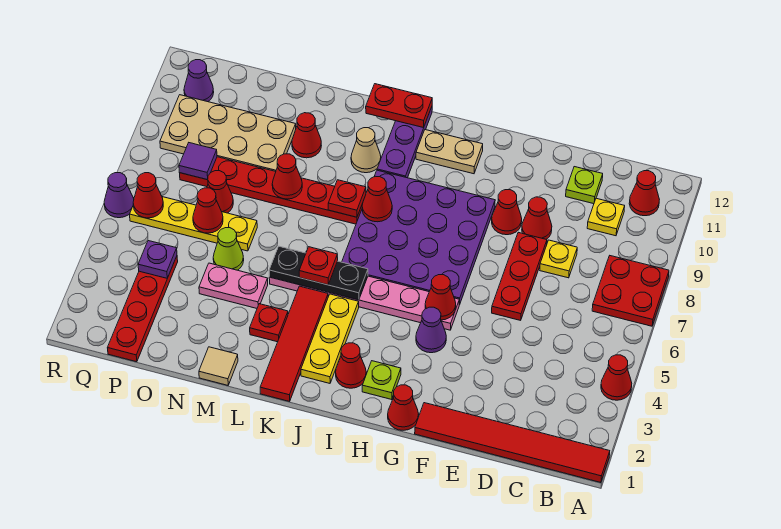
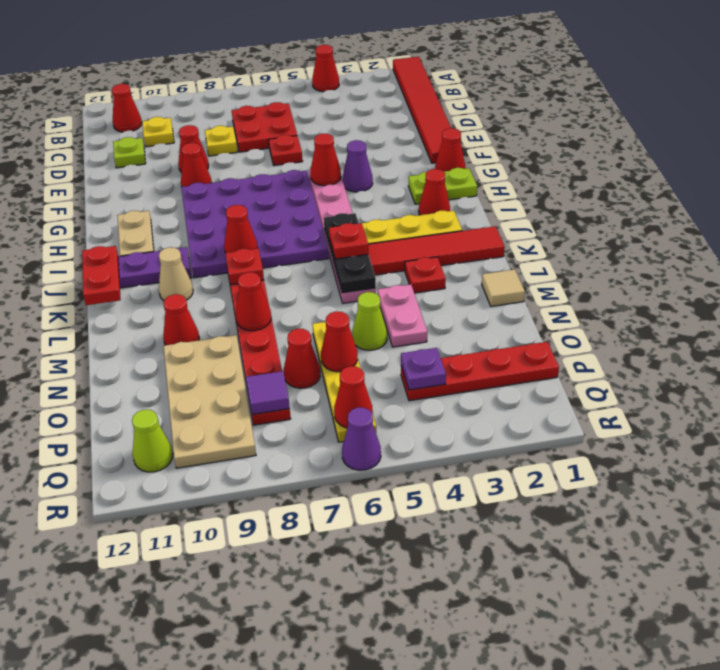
red plate A7:B8 level 1 -> red plate C6:D7 level 1
red plate E6:E8 level 1 -> red plate E6 level 1
lime plate H2 level 1 -> lime plate H1:H2 level 1
purple cone Q11 level 1 -> lime cone Q11 level 1

